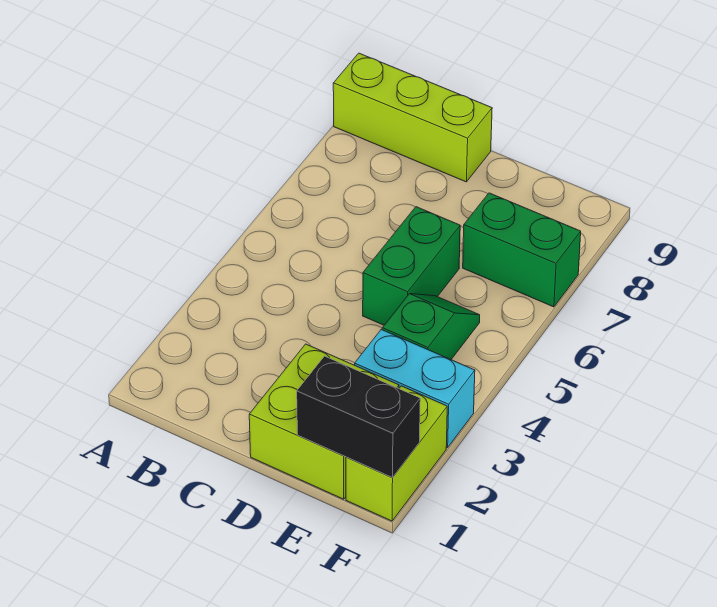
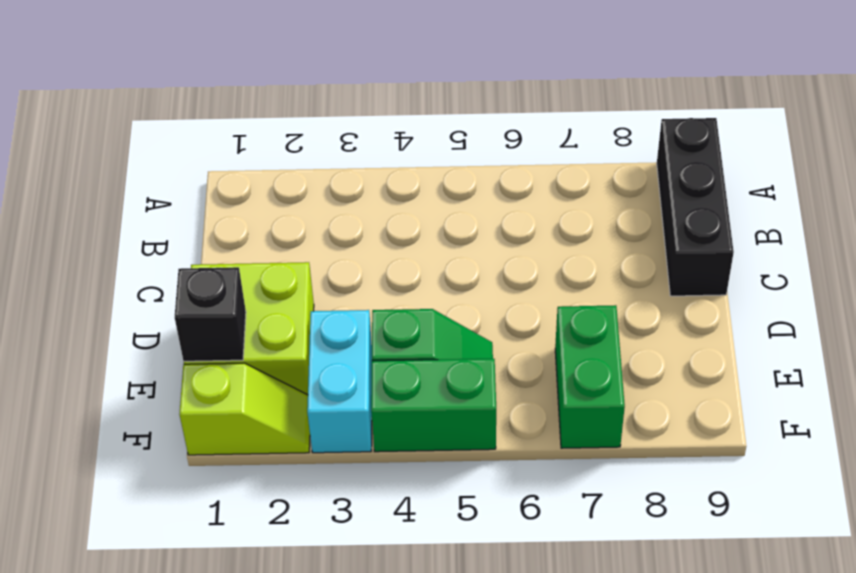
lime brick A9:C9 level 1 -> black brick A9:C9 level 1
green brick D5:D6 level 1 -> green brick F4:F5 level 1
black brick E1:F1 level 2 -> black brick E1 level 2
lime brick F1:F2 level 1 -> lime slope F1:F2 level 1 top 1

